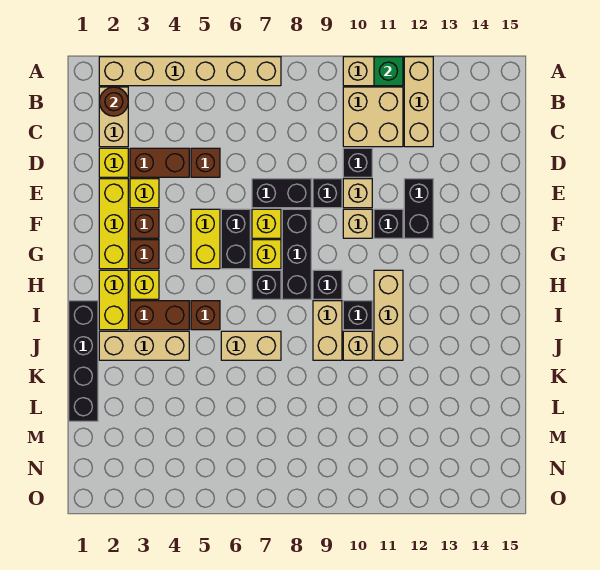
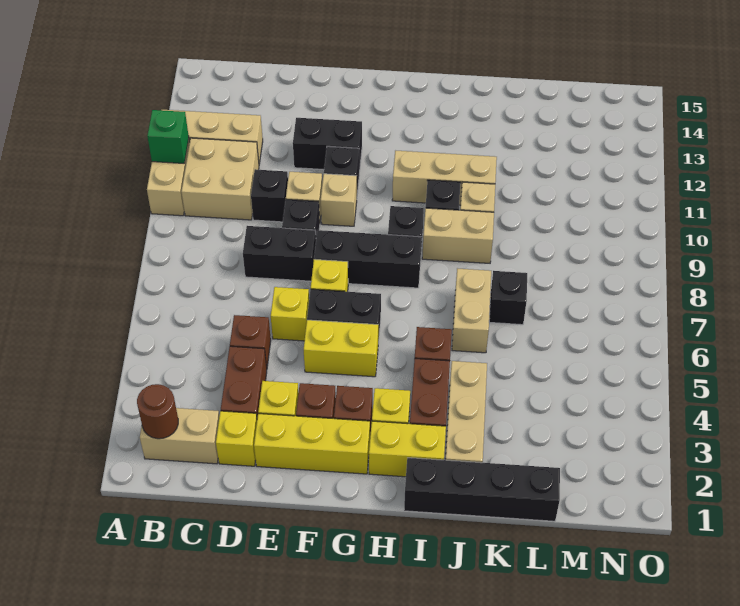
tan brick A2:A7 level 1 -> none
black brick E7:E8 level 1 -> black brick D8:E8 level 1
yellow brick G7 level 1 -> yellow brick E6 level 1
black brick H7 level 1 -> black brick K7 level 1

